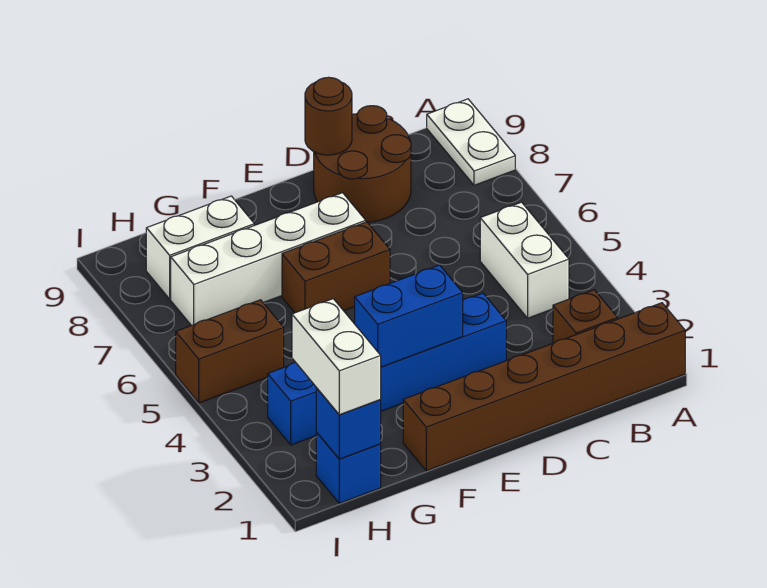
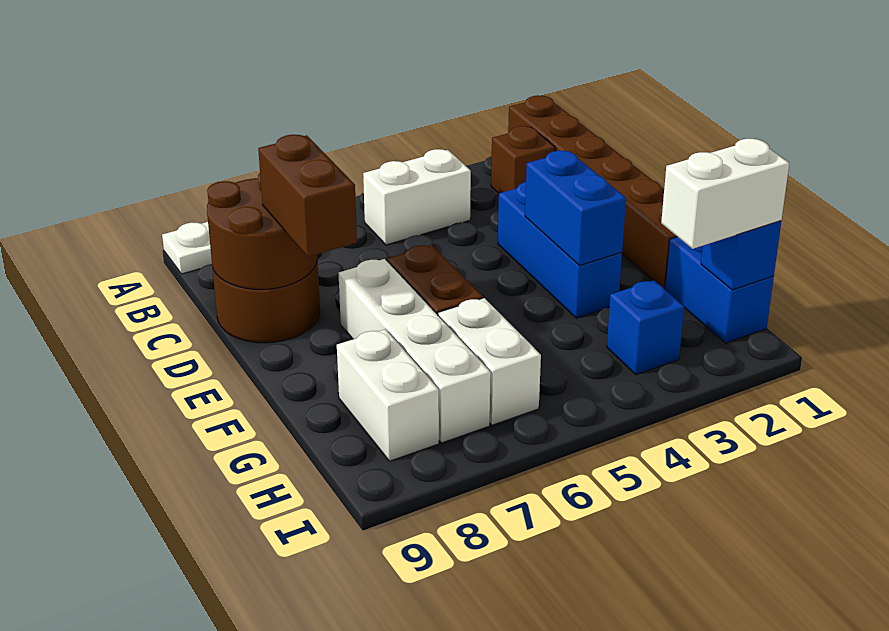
brown round brick D9 level 2 -> brown round brick C8:D9 level 2
none -> white brick G6:H6 level 1
blue brick H1 level 1 -> blue brick G1:H1 level 1
brown brick H5:I5 level 1 -> brown brick D8:E8 level 3

